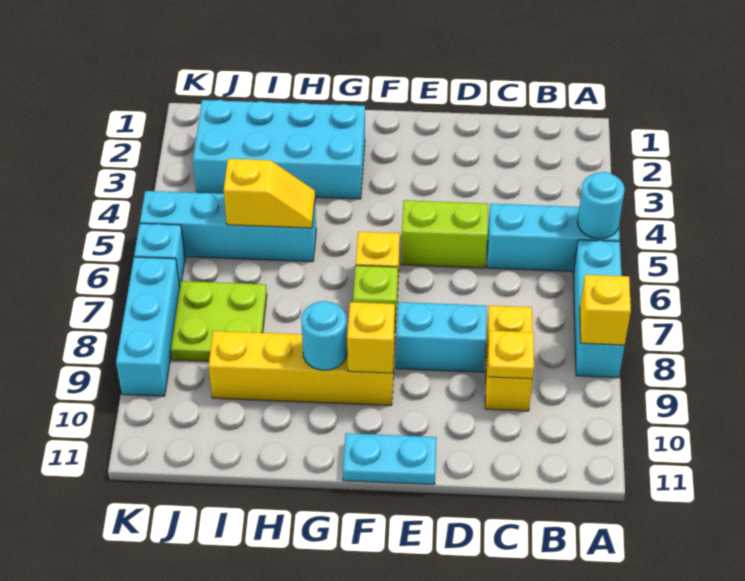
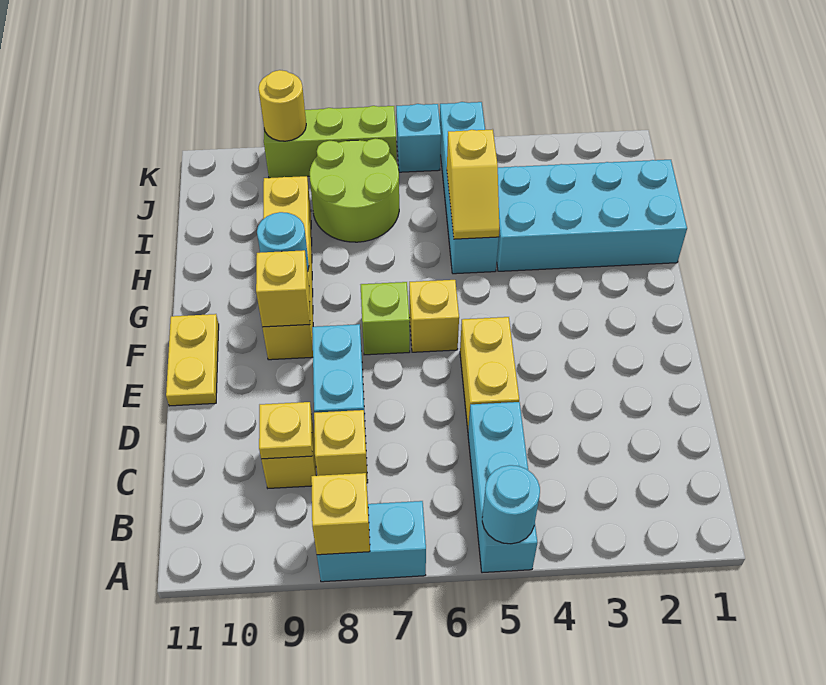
cyan brick A6:A8 level 1 -> cyan brick A7:A8 level 1
lime brick D5:E5 level 1 -> yellow brick D5:E5 level 1
cyan plate E11:F11 level 1 -> yellow plate E11:F11 level 1
cyan brick G2:J3 level 1 -> cyan brick H1:I4 level 1
lime plate I7:J8 level 1 -> lime round brick I7:J8 level 1
cyan brick K7:K9 level 1 -> lime brick K7:K9 level 1
none -> yellow round brick K9 level 2

